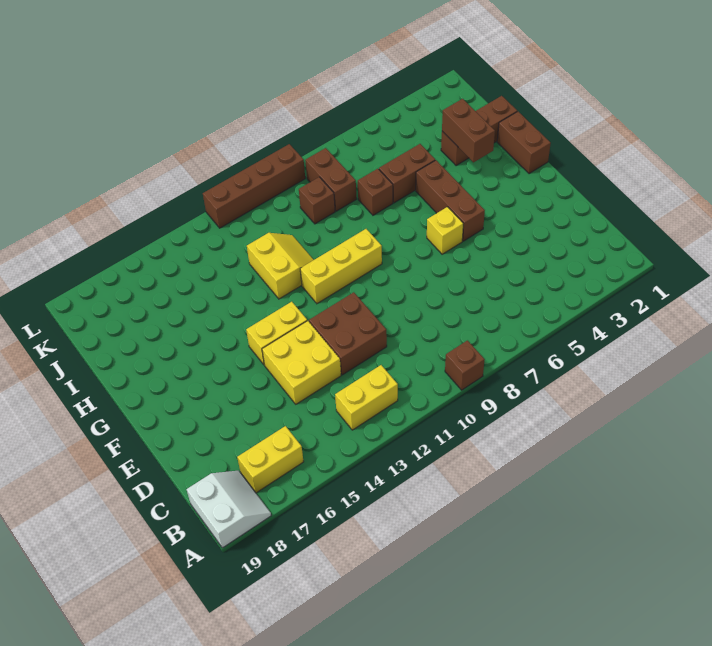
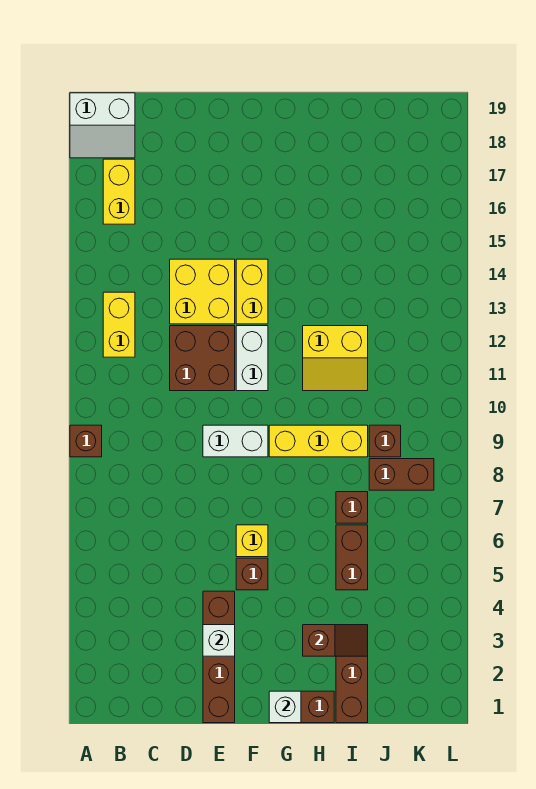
none -> white brick E3 level 2
none -> white brick E9:F9 level 1
brown brick F5:H5 level 1 -> brown brick F5 level 1
none -> white brick F11:F12 level 1
none -> white brick G1 level 2
yellow brick G9:G11 level 1 -> yellow brick G9:I9 level 1
brown brick H3:I3 level 2 -> brown slope H3:I3 level 2 top H
brown brick L9:L12 level 1 -> brown brick E1:E4 level 1

